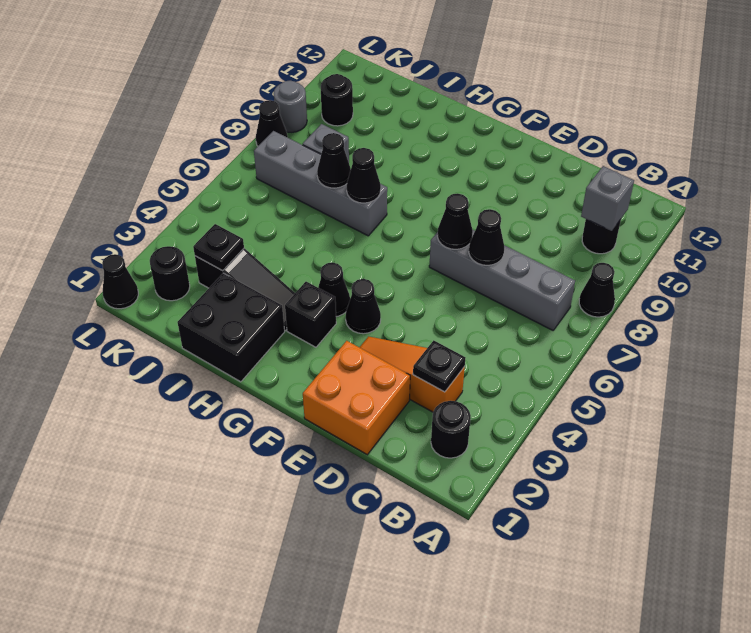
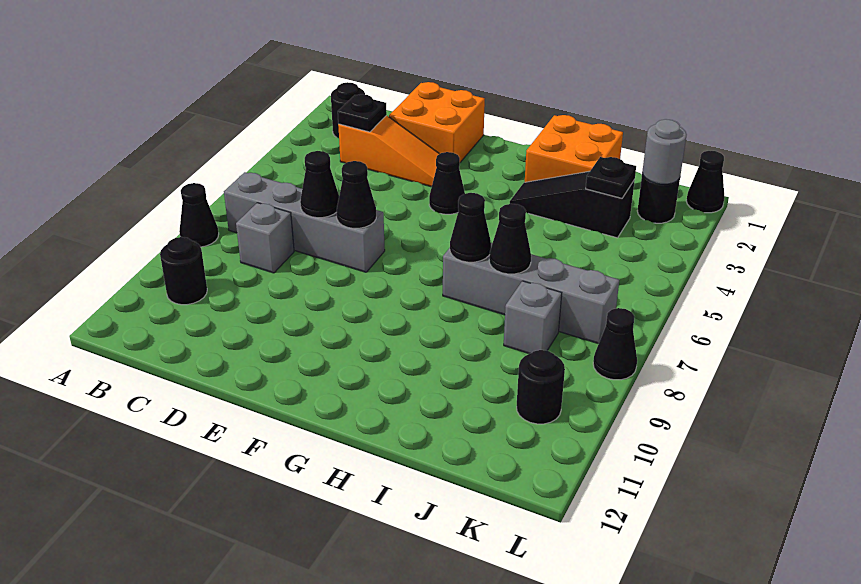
grey brick B10 level 2 -> grey brick C8 level 1
black brick G3 level 1 -> none
black cone G4 level 1 -> none
black brick H1:I2 level 1 -> orange brick H1:I2 level 1
grey round brick L9 level 1 -> grey round brick K2 level 2

